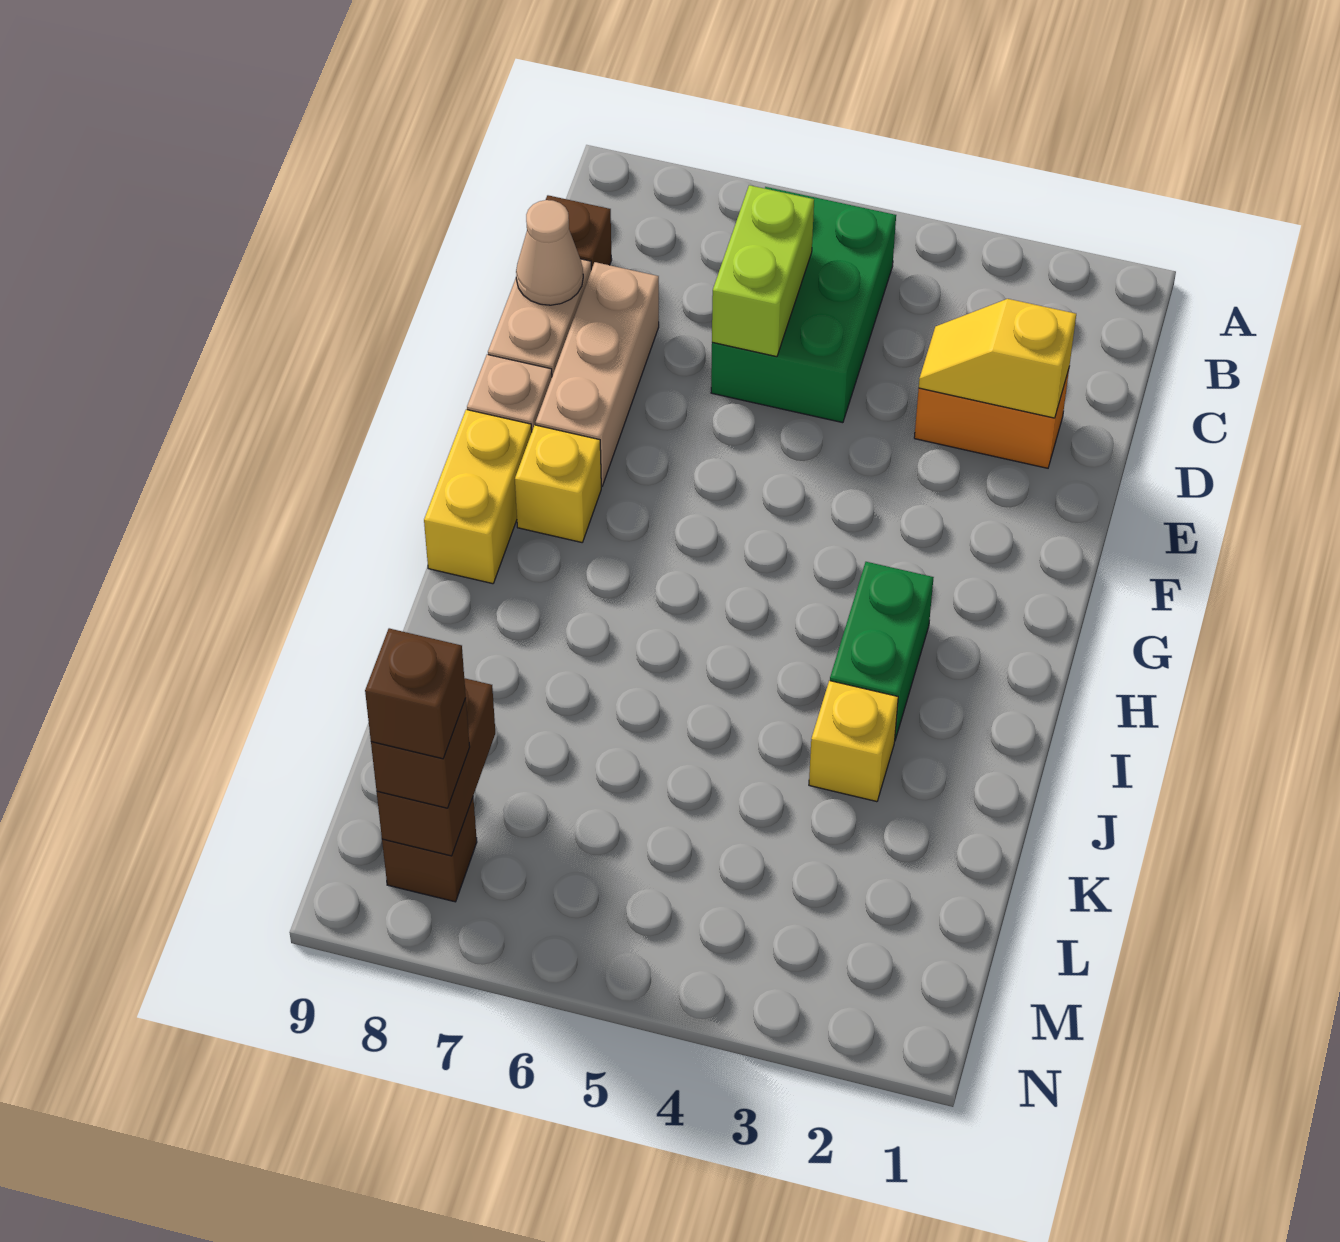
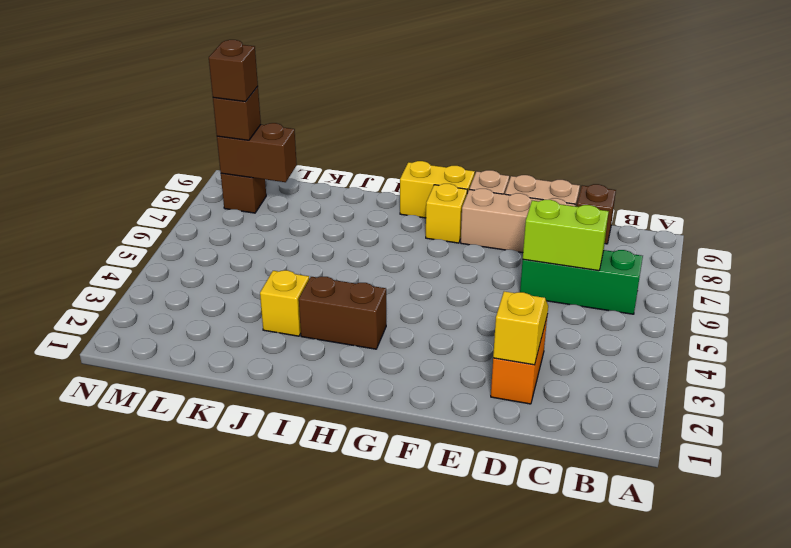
green brick B5:D6 level 1 -> green brick B6:D6 level 1
tan cone D9 level 2 -> none
green brick H3:I3 level 1 -> brown brick H3:I3 level 1

